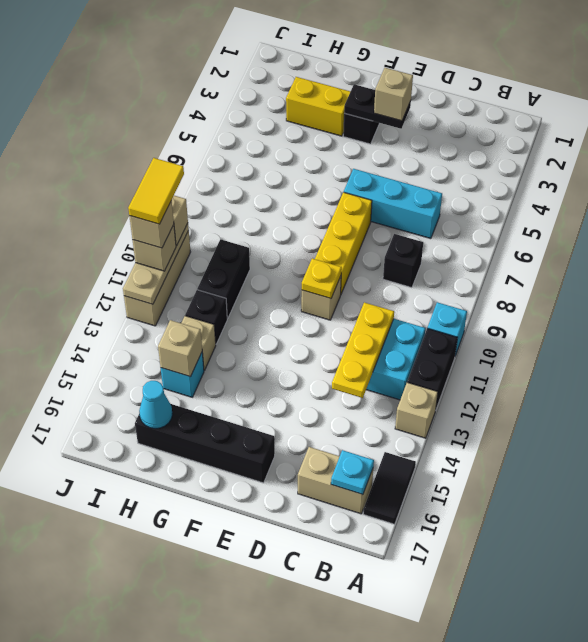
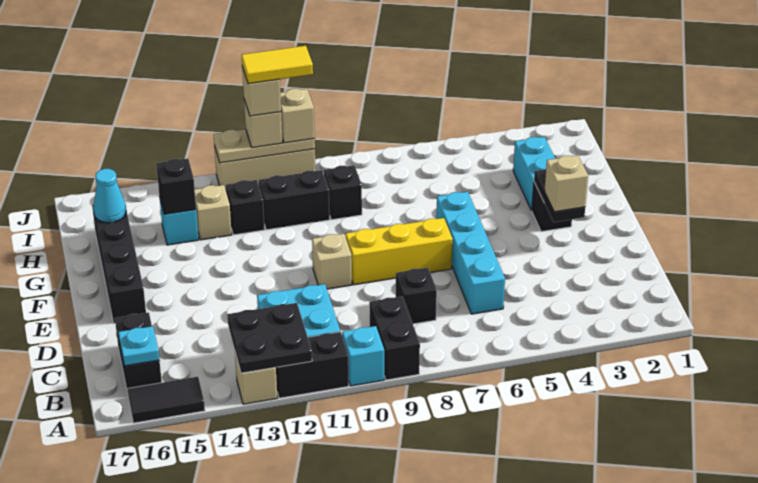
none -> black brick A9:B9 level 1
none -> black plate A12:B13 level 2
tan brick B16:C16 level 1 -> black brick B16:C16 level 1
cyan brick C6:E6 level 1 -> cyan brick C6:F6 level 1
yellow plate C11:C13 level 2 -> none
yellow plate E10 level 2 -> none
yellow brick G3:H3 level 1 -> cyan brick G3:H3 level 1
none -> black brick H9 level 1
tan brick H14 level 2 -> black brick H14 level 2

